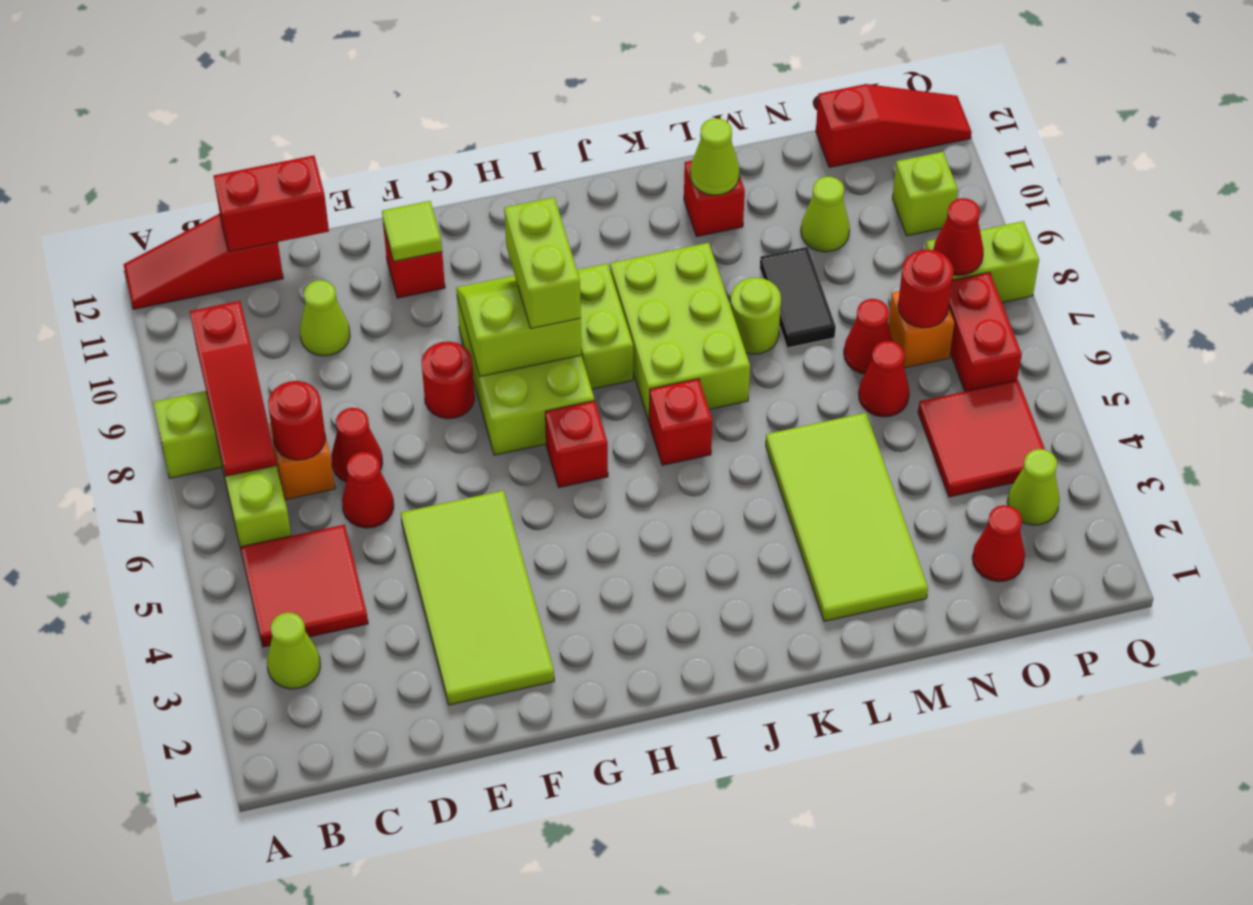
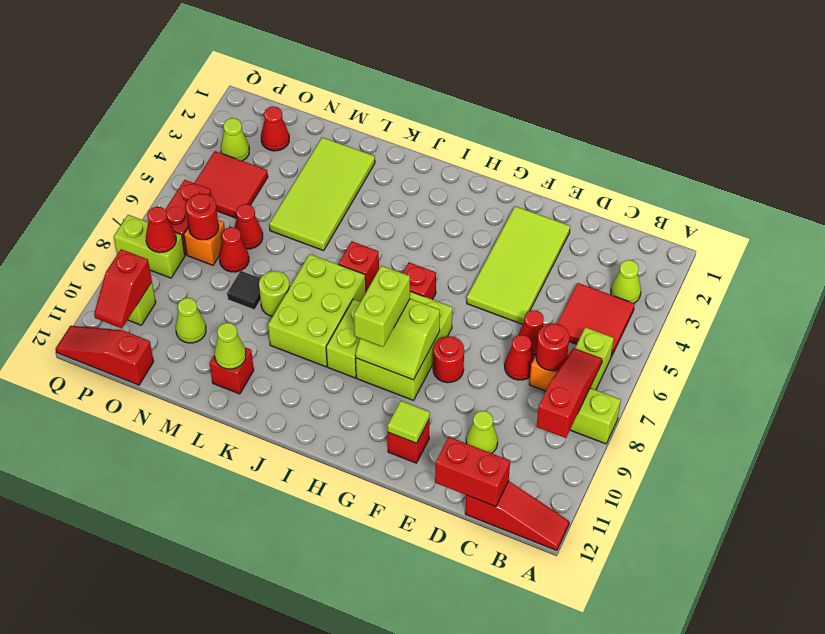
black tile M8:M9 level 1 -> black tile M8 level 1
none -> red slope P10:P11 level 2 top 10

